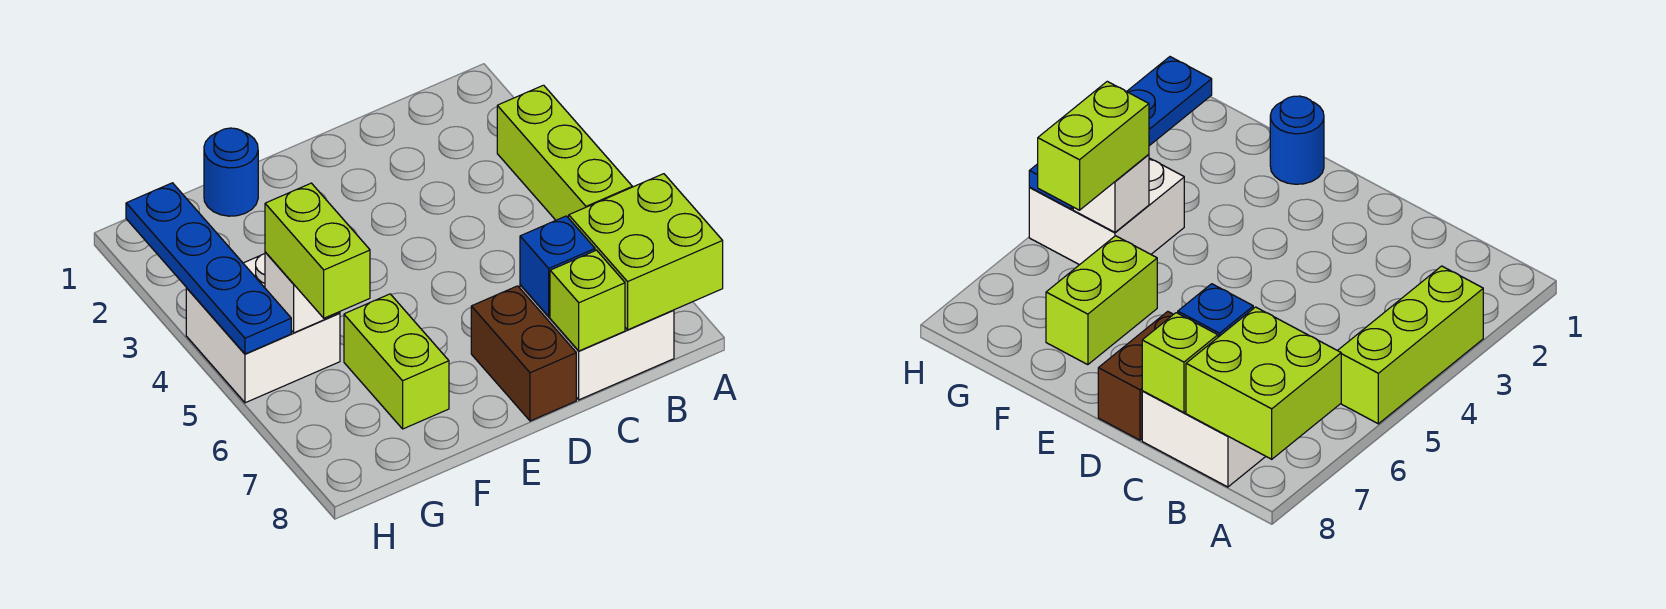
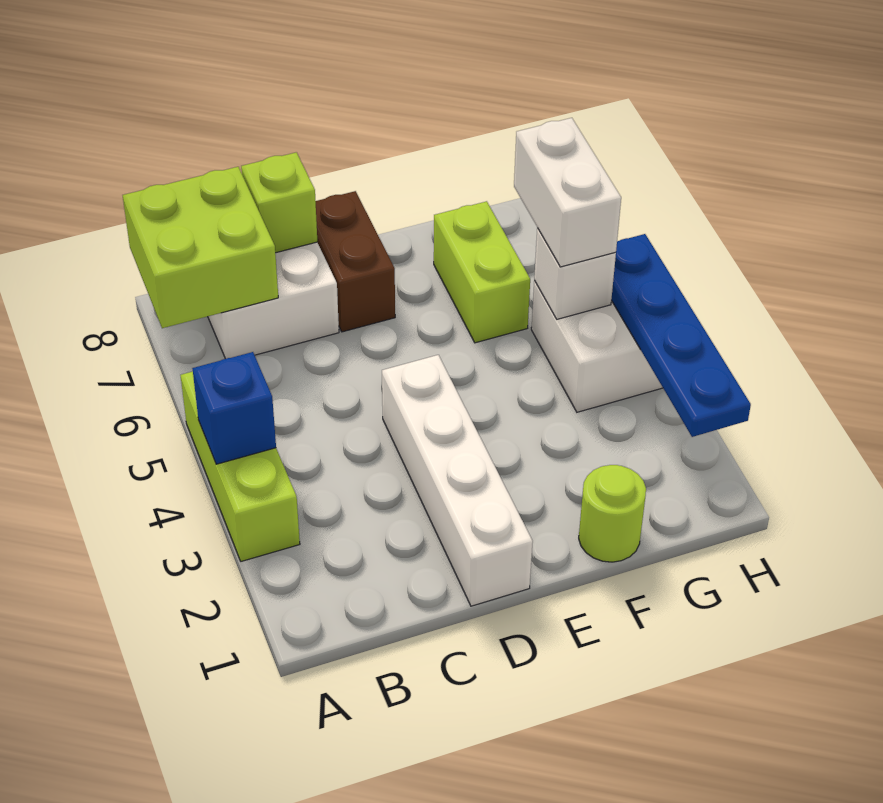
blue brick C7 level 2 -> blue brick A4 level 2
none -> white brick D1:D4 level 1
blue round brick F1 level 1 -> lime round brick F1 level 1
lime brick G5:G6 level 3 -> white brick G5:G6 level 3

